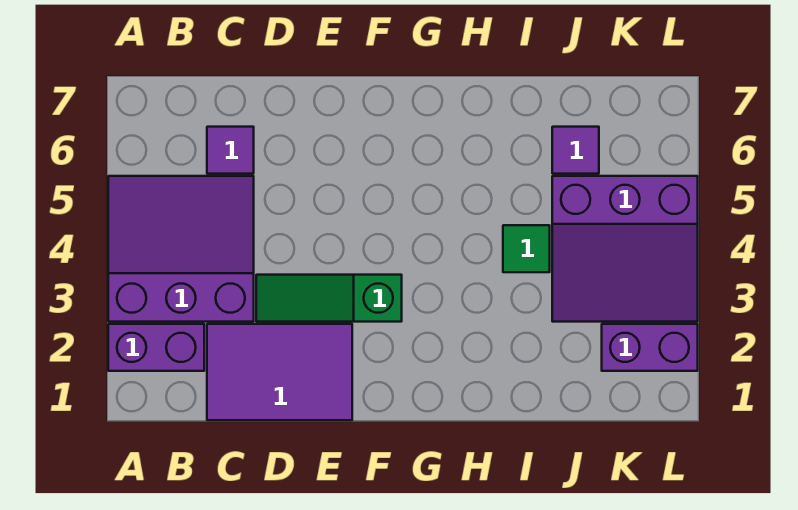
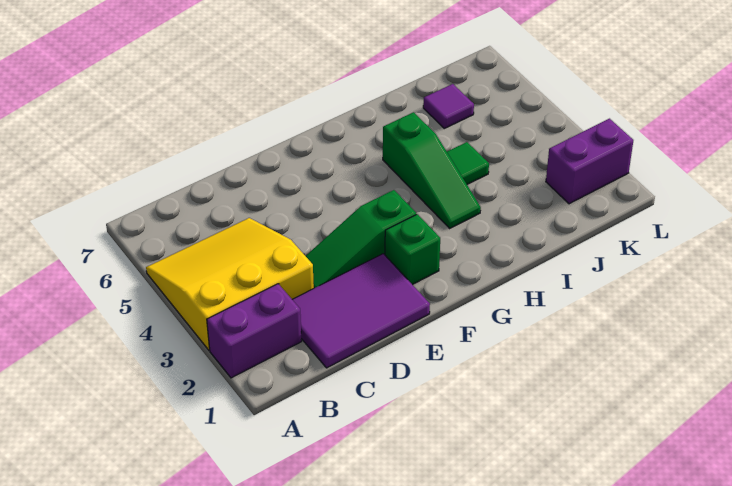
purple slope A3:C5 level 1 top 3 -> yellow slope A3:C5 level 1 top 3
purple tile C6 level 1 -> none
none -> green brick F2 level 1
none -> green slope H3:H5 level 1 top 5
purple slope J3:L5 level 1 top 5 -> none

